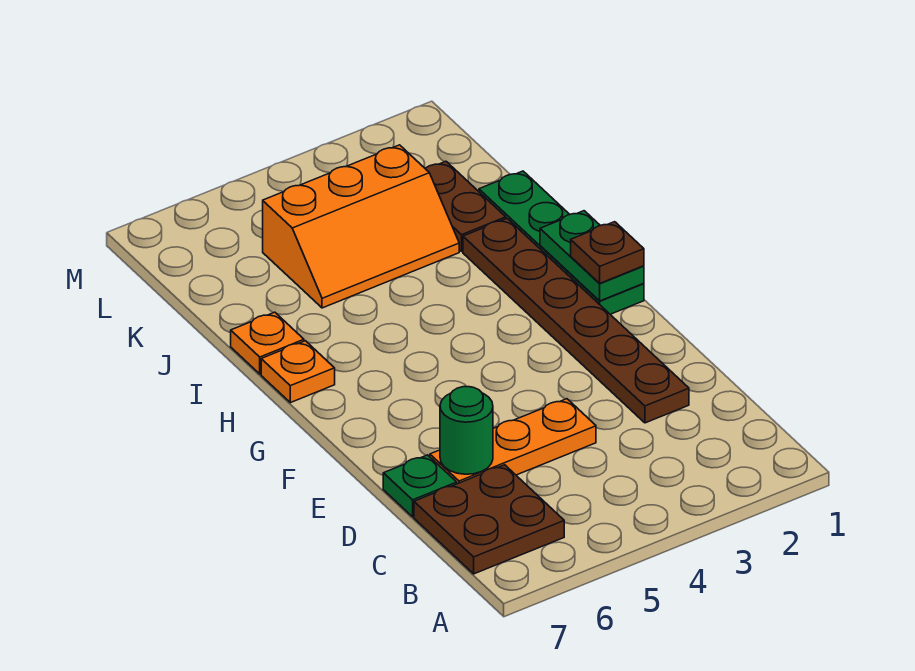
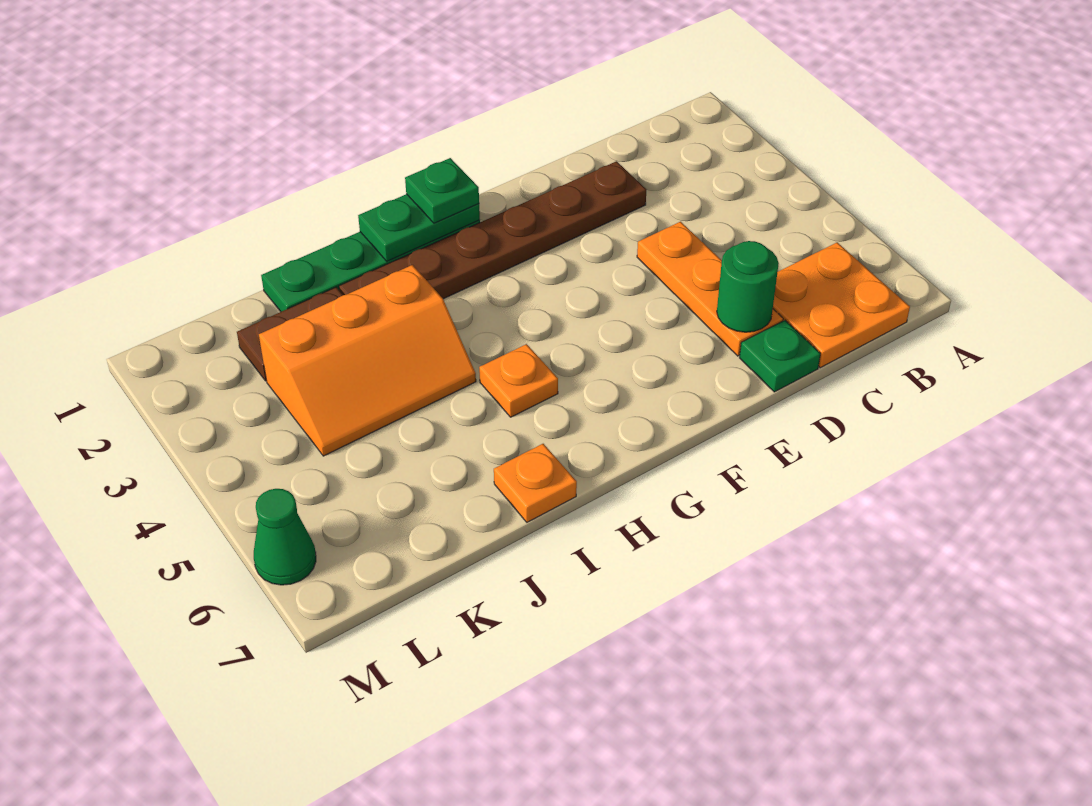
brown plate B6:C7 level 1 -> orange plate B6:C7 level 1
brown plate G1 level 3 -> green plate G1 level 3
orange plate H7 level 1 -> orange plate H5 level 1
orange slope J3:K5 level 1 top K -> orange slope I3:K4 level 1 top 3
none -> green cone M6 level 1

